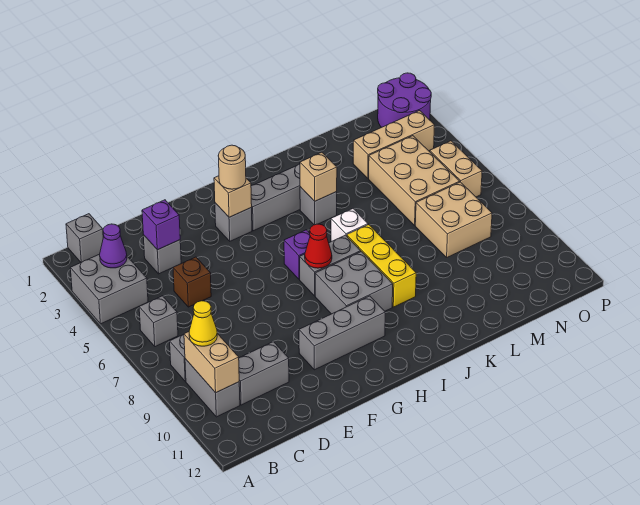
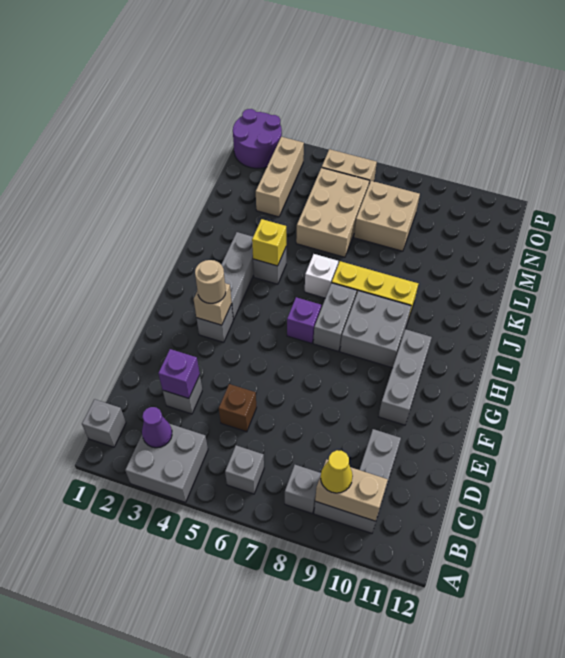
red cone H7 level 2 -> none
tan brick J4 level 2 -> yellow brick J4 level 2
tan brick M4:N6 level 1 -> tan brick L5:N6 level 1

